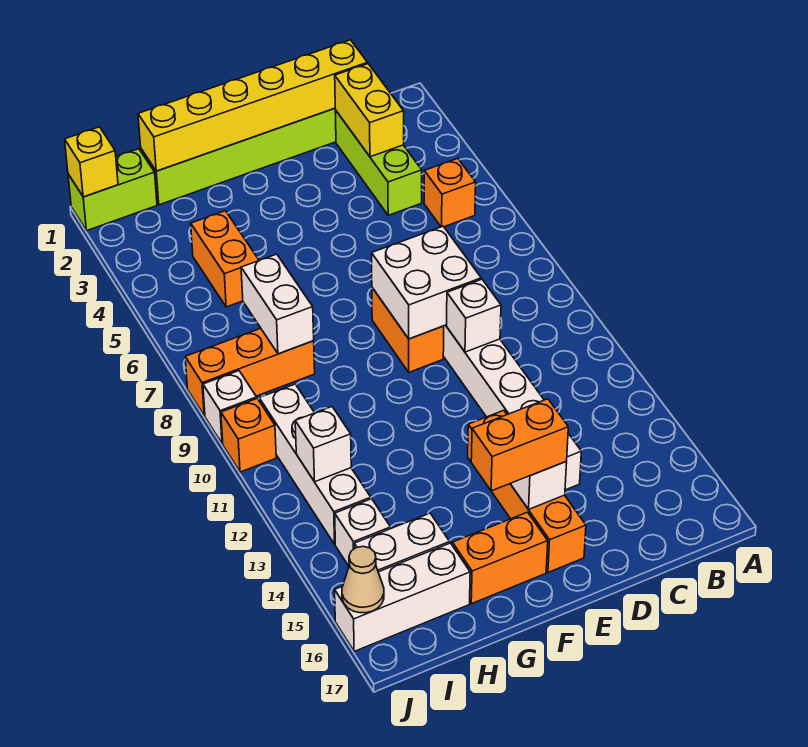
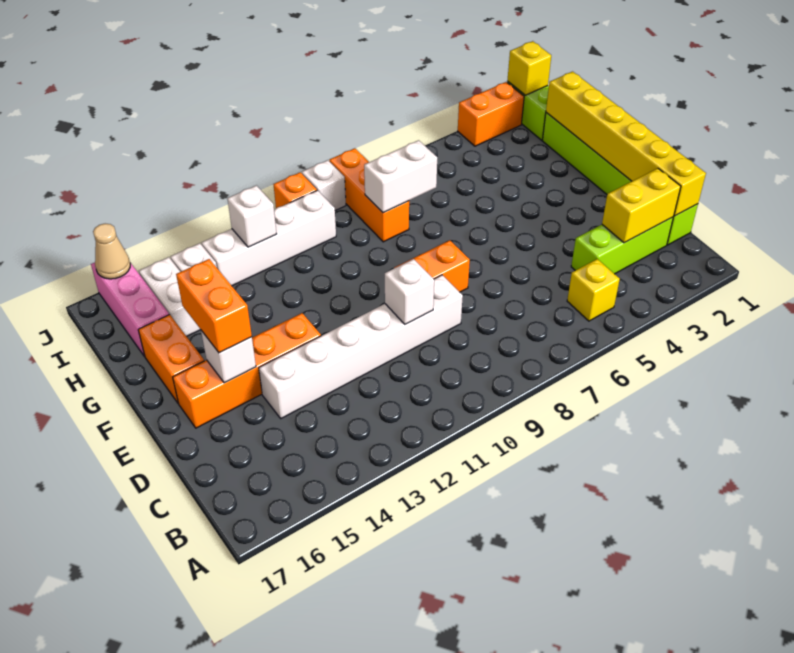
orange brick B5 level 1 -> yellow brick B5 level 1
white brick D8:E9 level 2 -> none
orange brick H4:H5 level 1 -> orange brick J2:J3 level 1
white brick H16:J16 level 1 -> pink brick H16:J16 level 1

